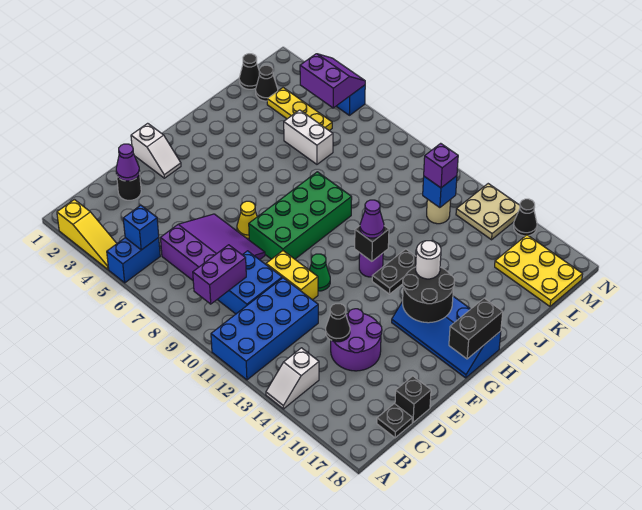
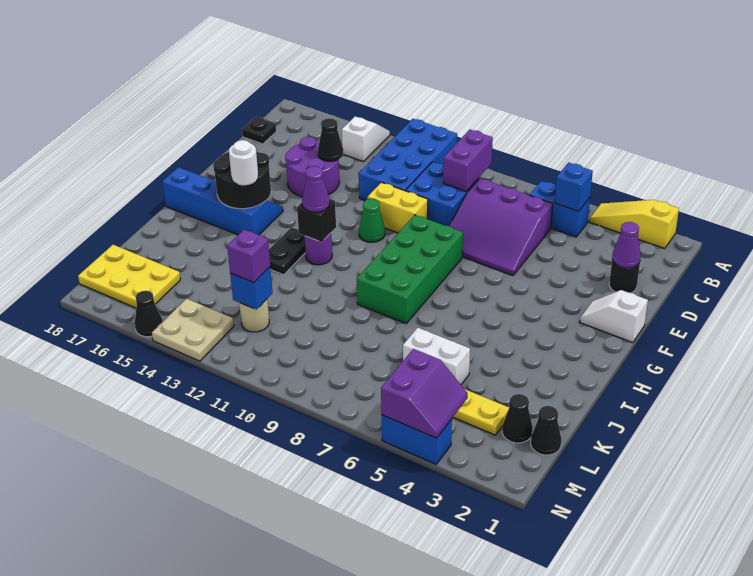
blue brick A5:B5 level 1 -> blue brick B5:B6 level 1
black brick D18 level 1 -> none
yellow cone F7 level 1 -> none
black brick G18:H18 level 2 -> none
purple slope M4:N5 level 2 top M -> purple slope M4:N5 level 2 top 5

